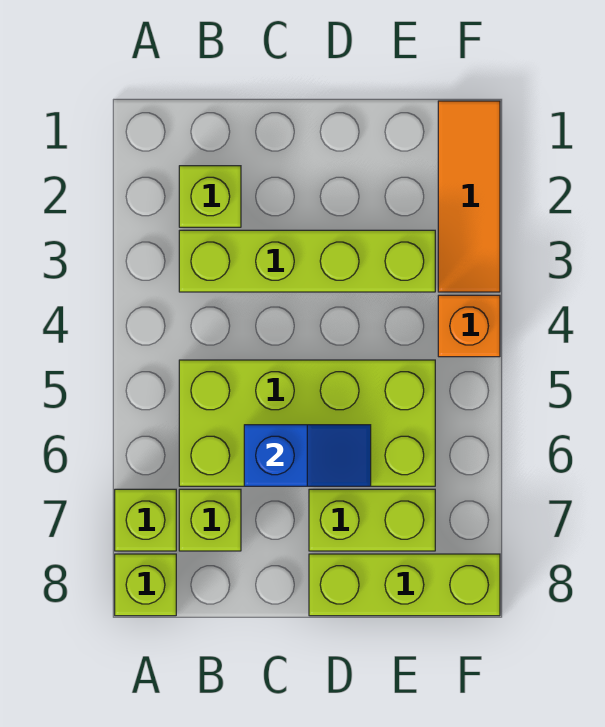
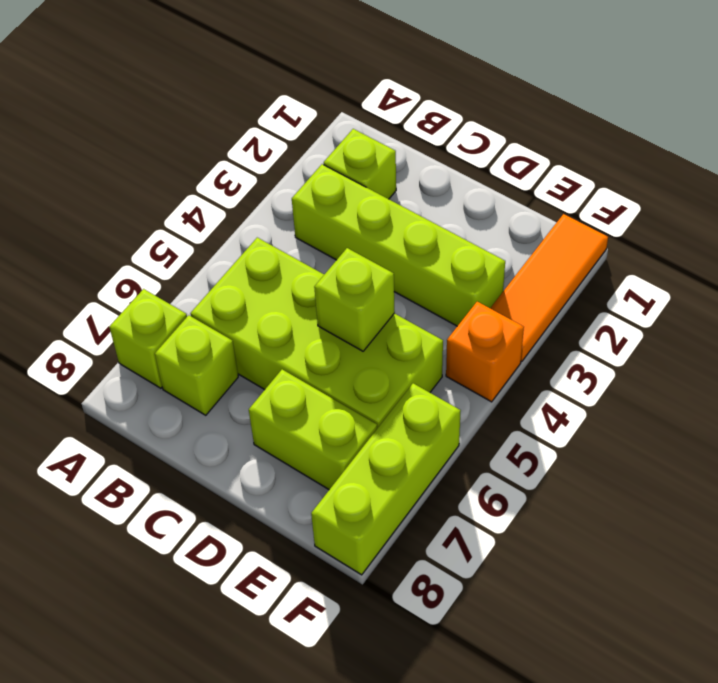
lime brick A8 level 1 -> lime brick D5 level 2
blue slope C6:D6 level 2 top C -> none
lime brick D8:F8 level 1 -> lime brick F6:F8 level 1

